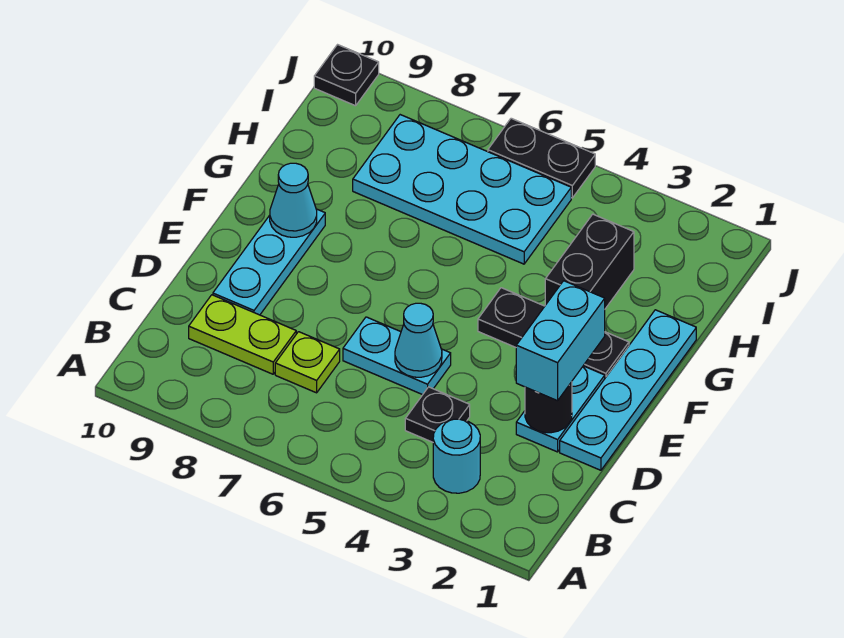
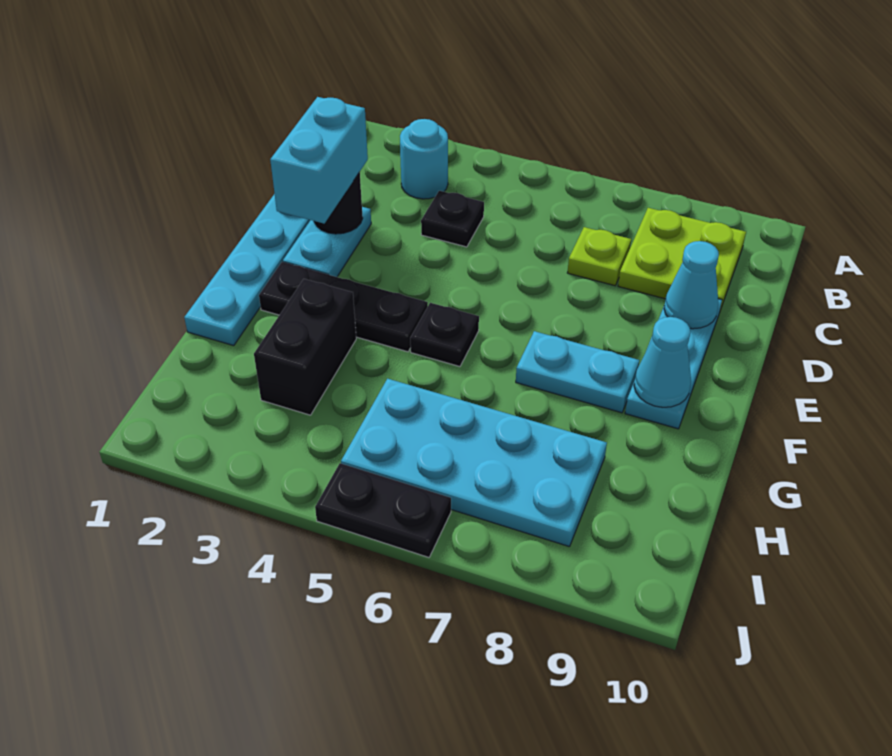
lime plate C8:C9 level 1 -> lime plate B8:C9 level 1
cyan plate D5:D6 level 1 -> cyan plate F7:F8 level 1
cyan cone D5 level 2 -> cyan cone D9 level 2
black plate J10 level 1 -> black plate F5 level 1

